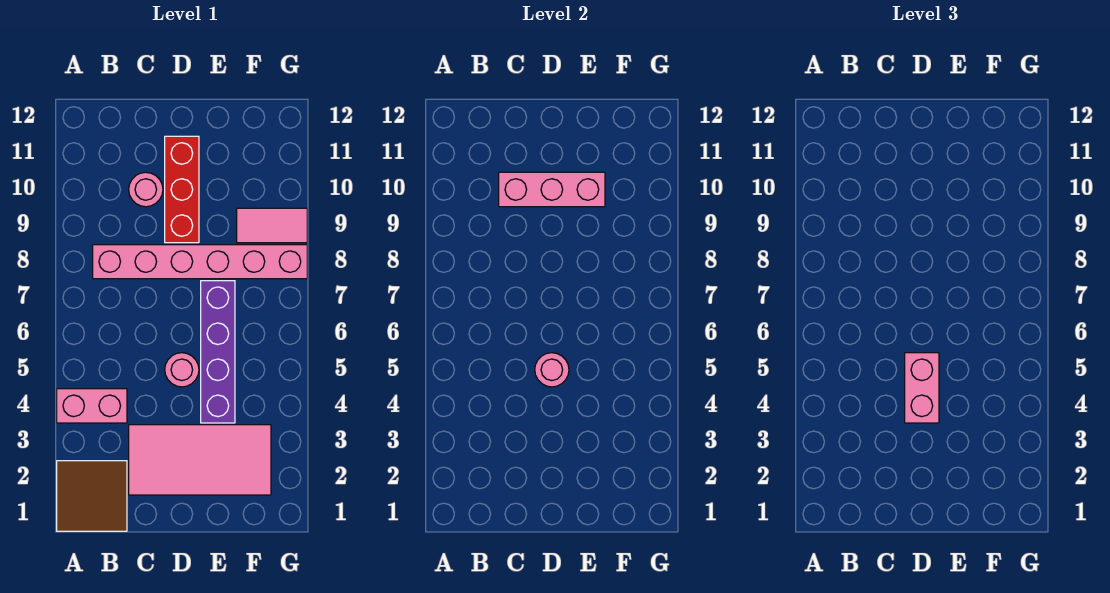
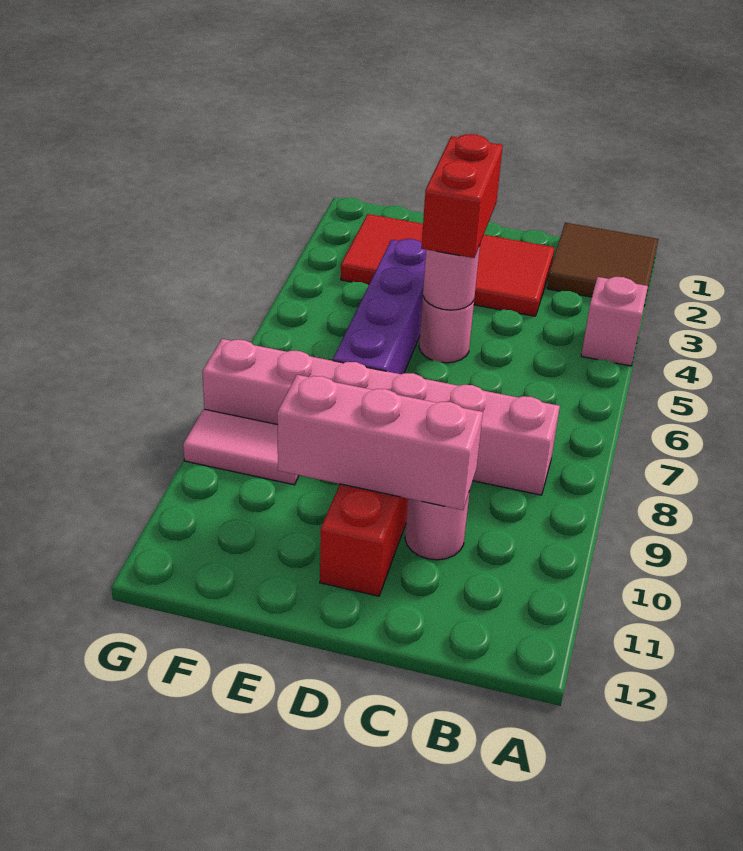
pink brick A4:B4 level 1 -> pink brick A4 level 1
pink tile C2:F3 level 1 -> red tile C2:F3 level 1
pink brick D4:D5 level 3 -> red brick D4:D5 level 3

